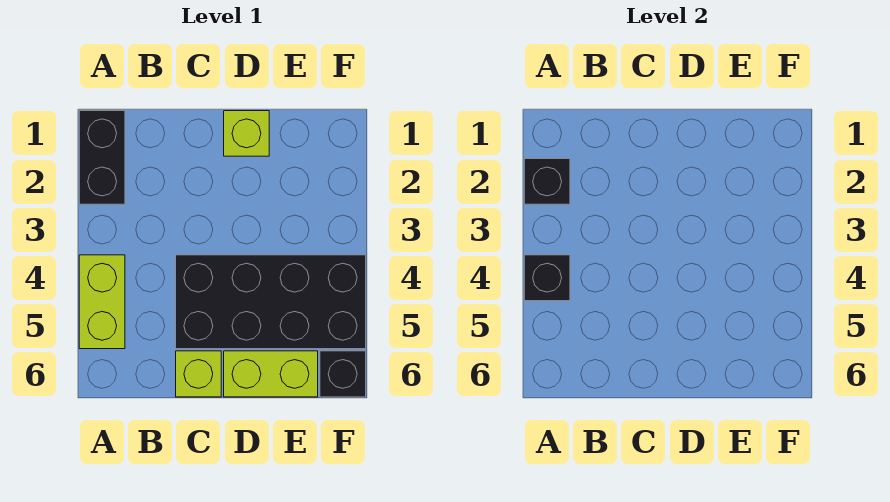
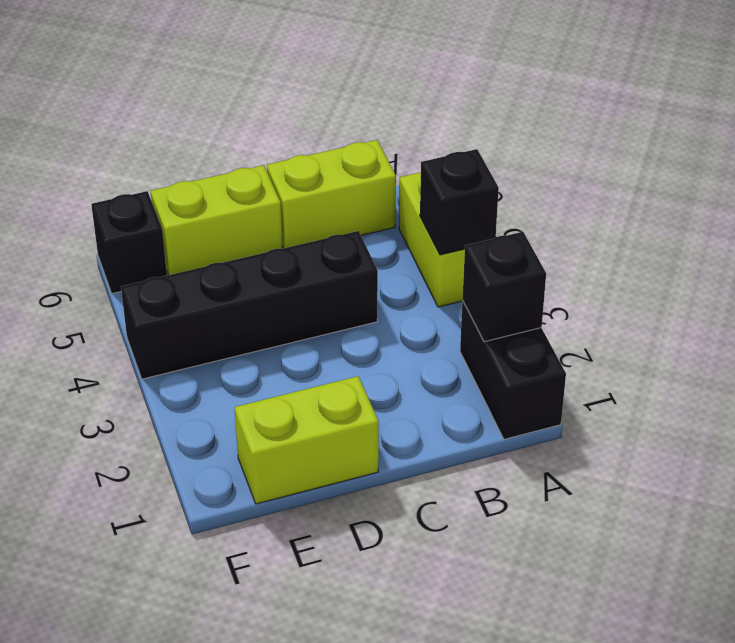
black brick C4:F5 level 1 -> black brick C4:F4 level 1
lime brick C6 level 1 -> lime brick B6:C6 level 1
lime brick D1 level 1 -> lime brick D1:E1 level 1

